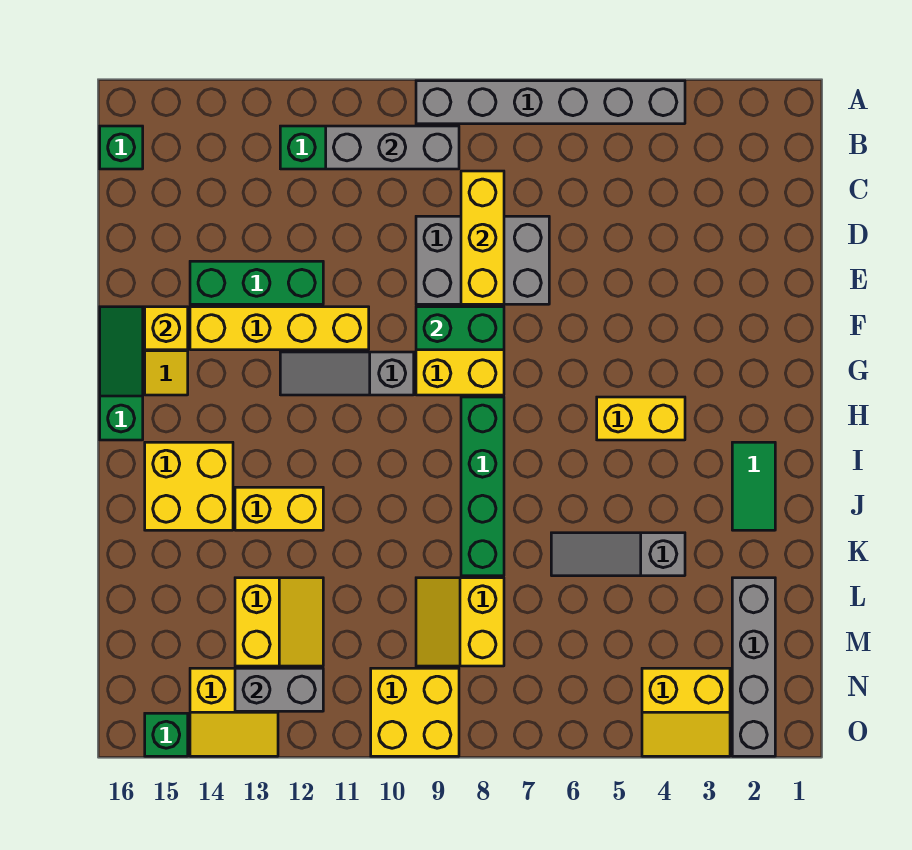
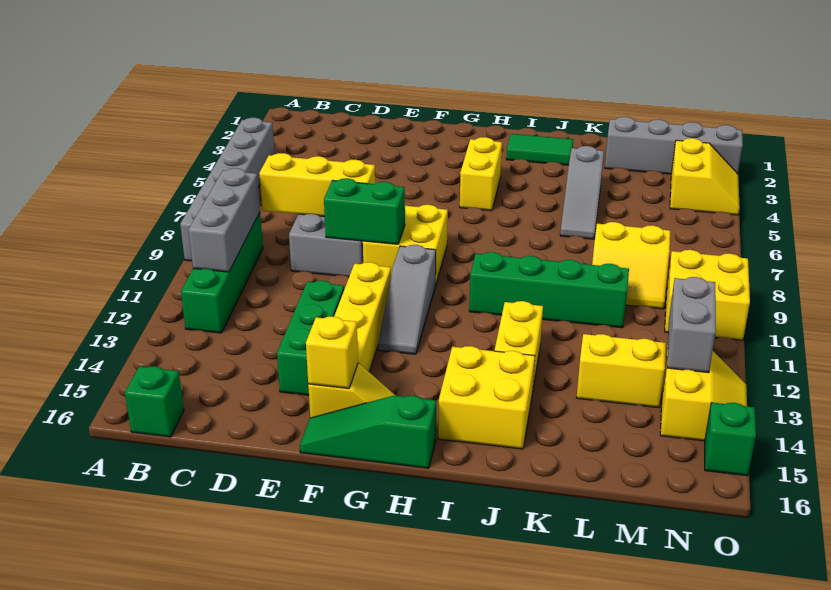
green brick F8:F9 level 2 -> green brick E9:F9 level 2
green brick H8:K8 level 1 -> green brick I10:L10 level 1

